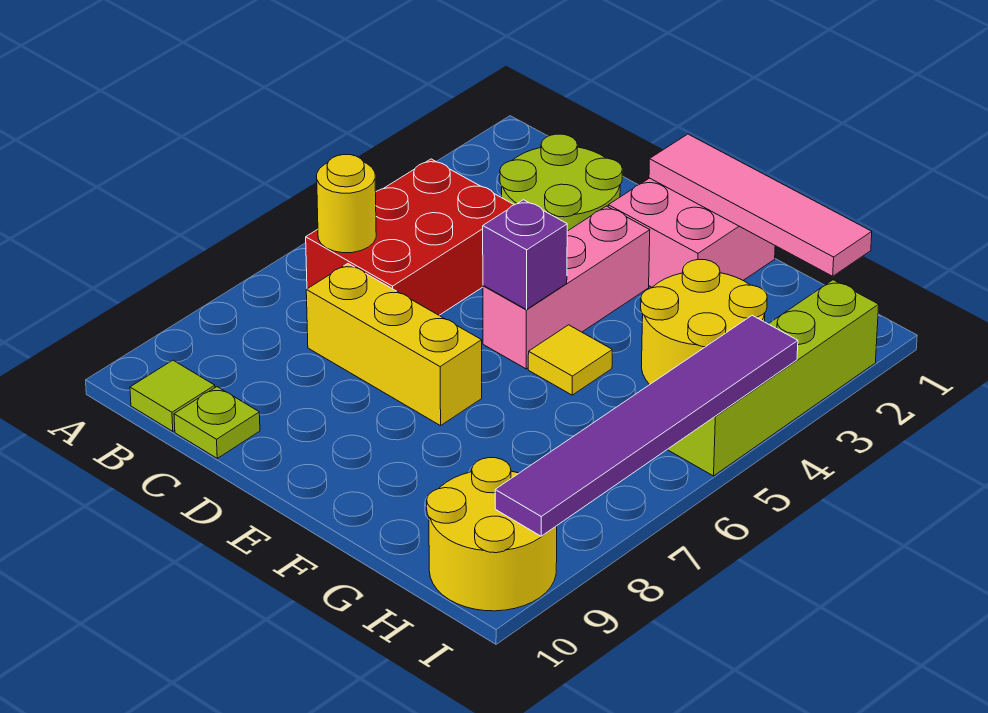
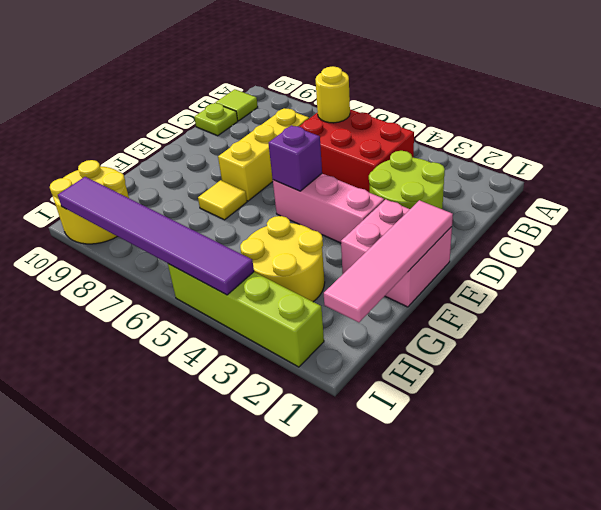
yellow tile F5 level 1 -> yellow tile F7 level 1

